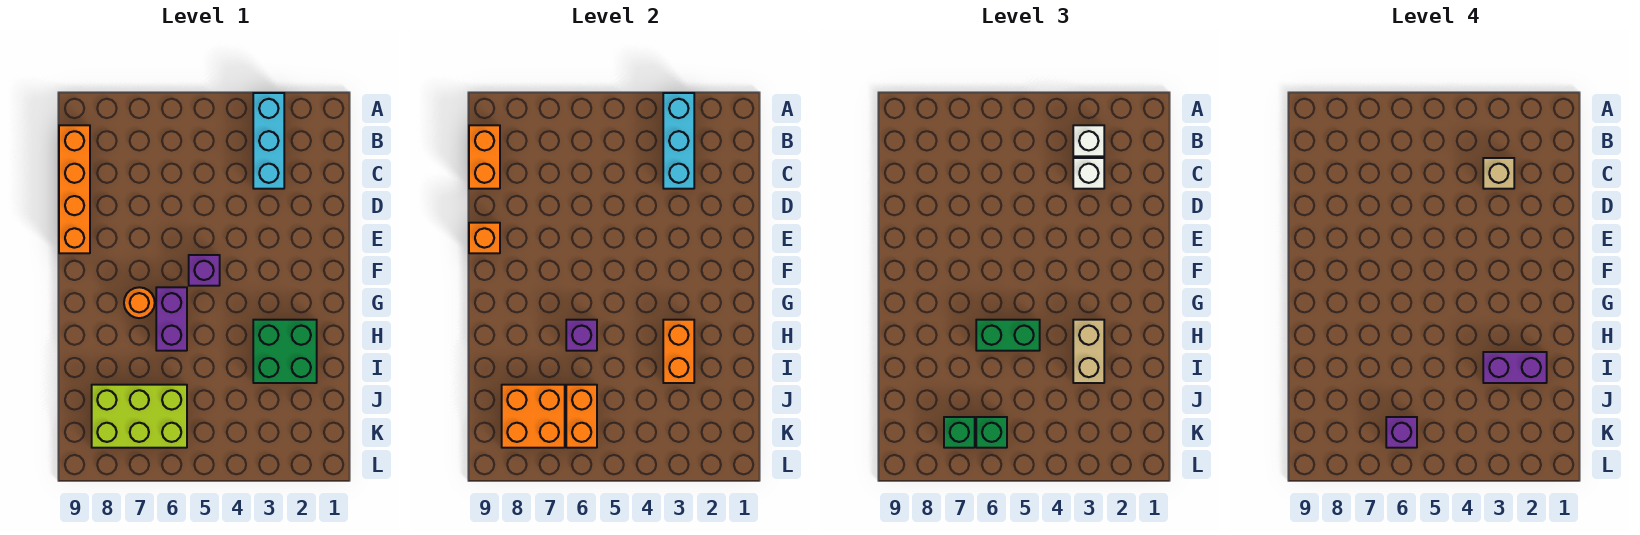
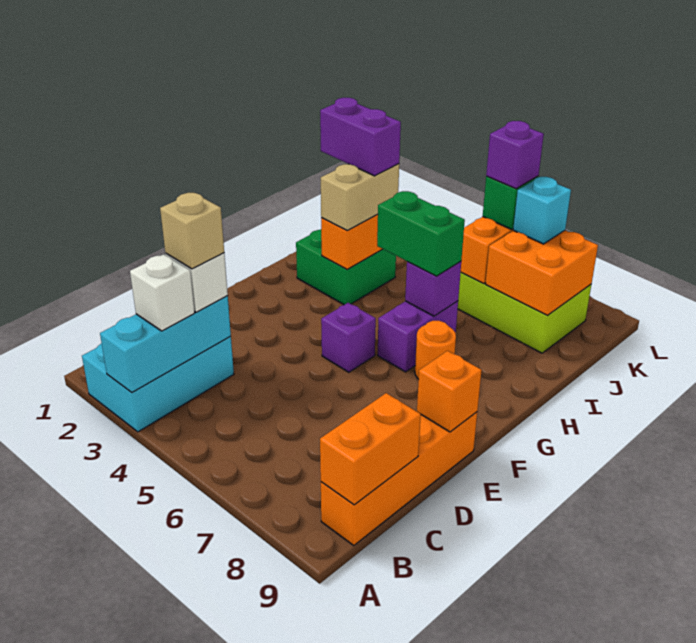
cyan brick A3:C3 level 1 -> cyan brick A2:C3 level 1
green brick K7 level 3 -> cyan brick K7 level 3

